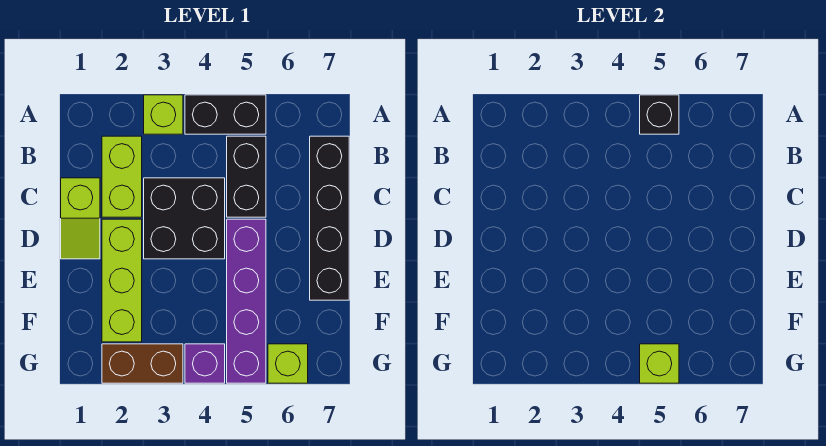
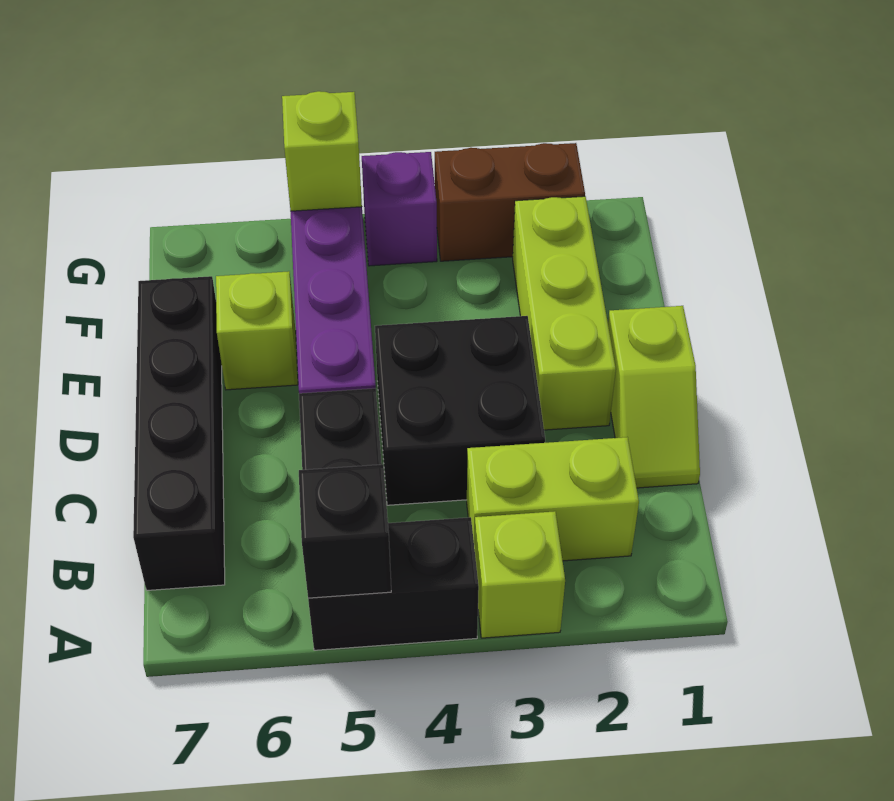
lime brick B2:C2 level 1 -> lime brick B2:B3 level 1
lime slope C1:D1 level 1 top C -> lime slope C1:D1 level 1 top D
lime brick G6 level 1 -> lime brick E6 level 1

